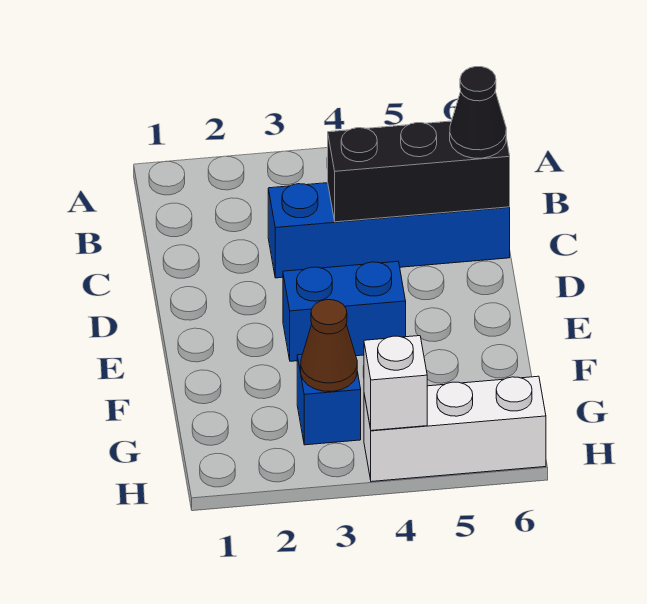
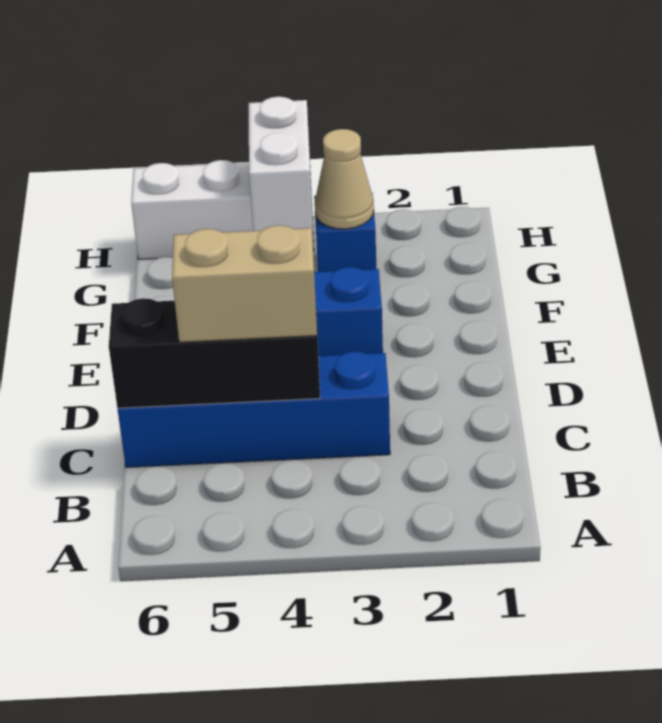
none -> tan brick C4:C5 level 3
black cone C6 level 3 -> none
brown cone G3 level 2 -> tan cone G3 level 2
white brick H4 level 2 -> white brick G4:H4 level 2

